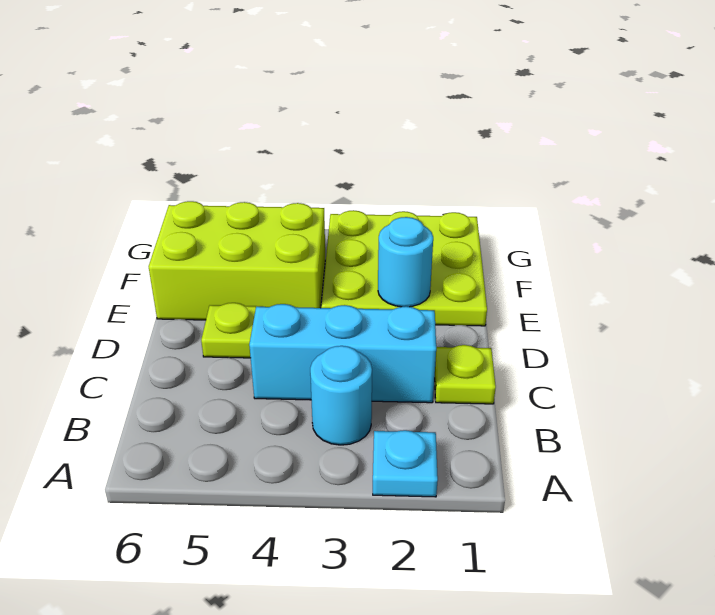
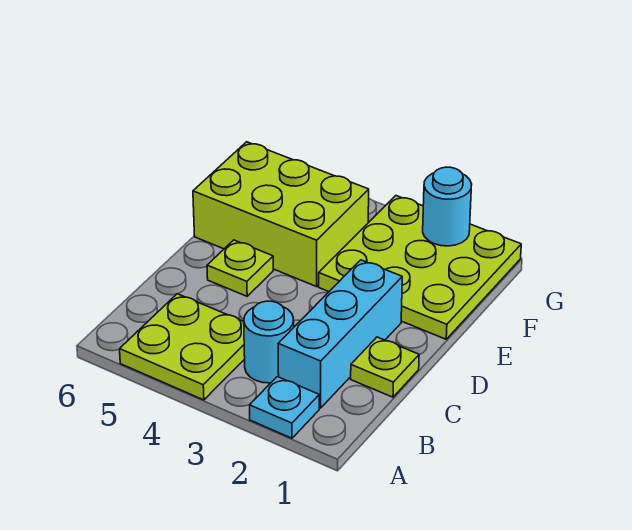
none -> lime plate A4:B5 level 1
cyan brick C2:C4 level 1 -> cyan brick B2:D2 level 1
cyan round brick E2 level 2 -> cyan round brick G2 level 2

